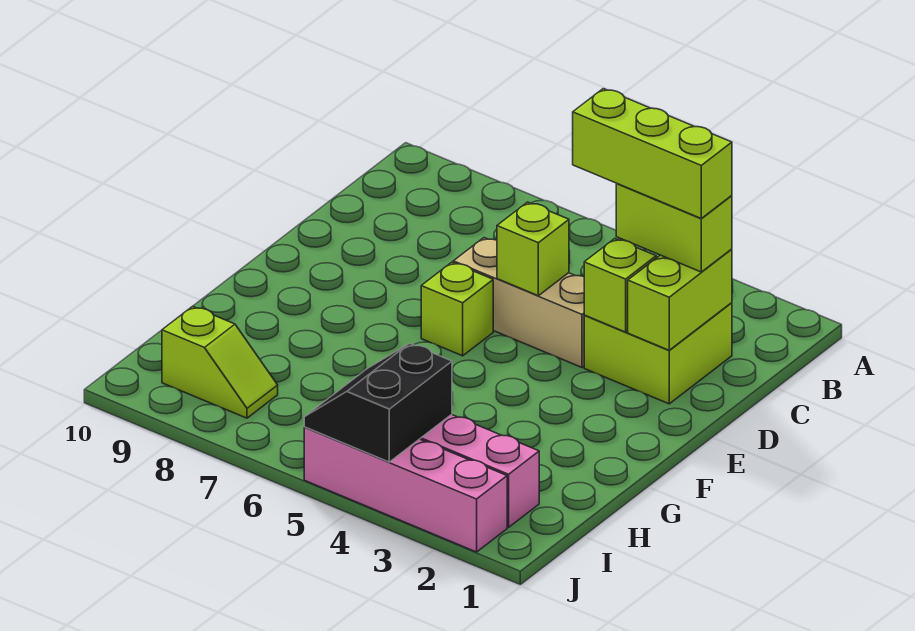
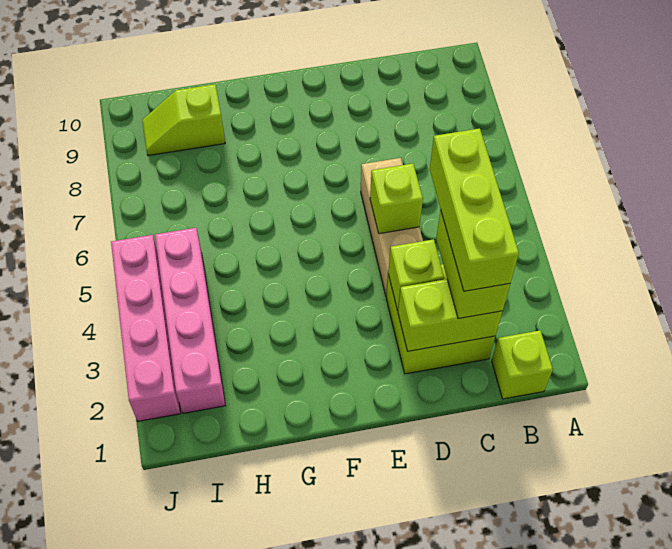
lime brick E6 level 1 -> lime brick B1 level 1
black slope I4:J5 level 2 top 4 -> none
lime slope I8:I9 level 1 top 9 -> lime slope H9:I9 level 1 top H

